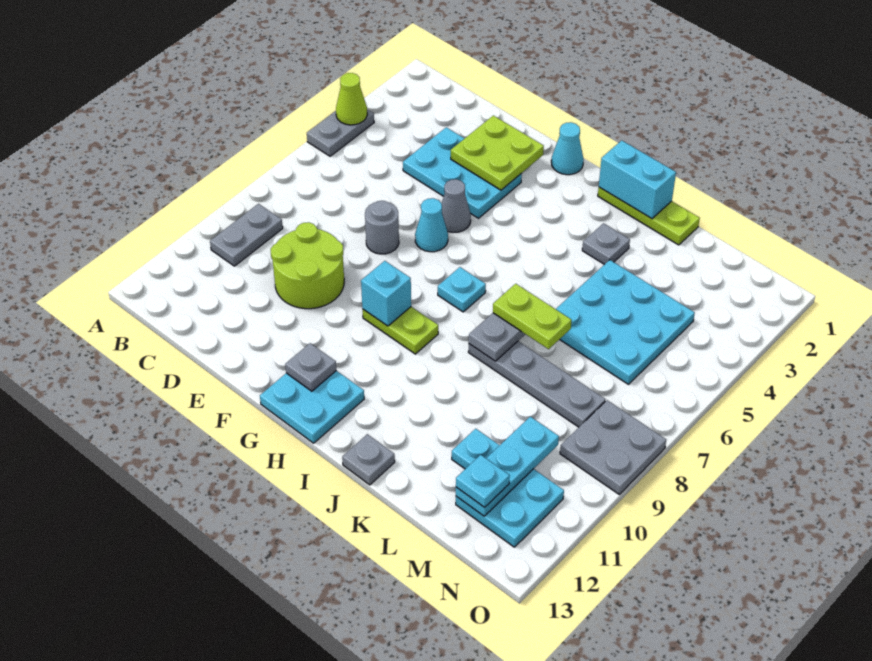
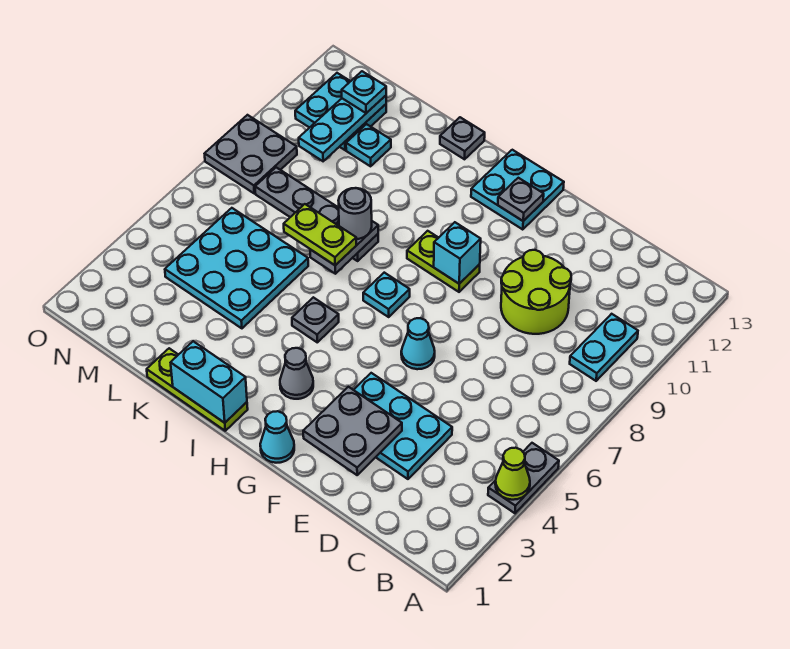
grey plate B9:B10 level 1 -> cyan plate B9:B10 level 1
lime plate E2:F3 level 2 -> grey plate E2:F3 level 2
grey round brick E7 level 1 -> grey round brick J8 level 3
grey cone F5 level 1 -> grey cone H3 level 1
grey plate J3 level 1 -> grey plate I5 level 1

